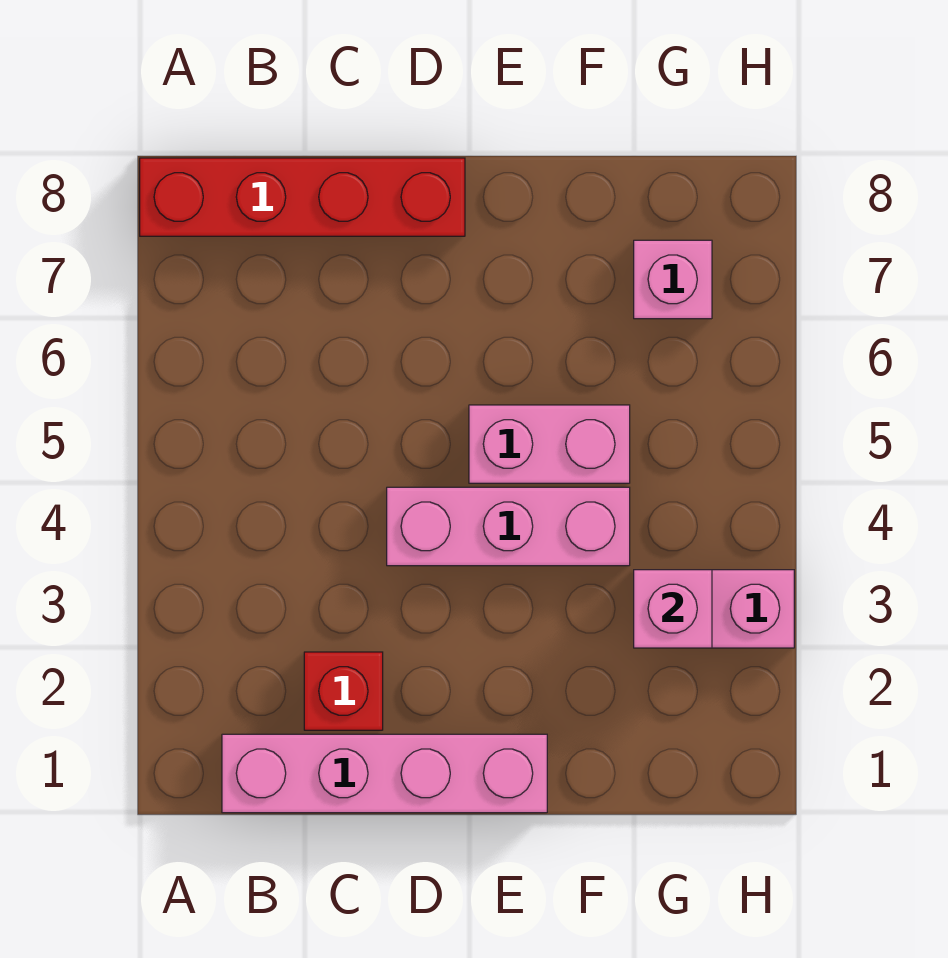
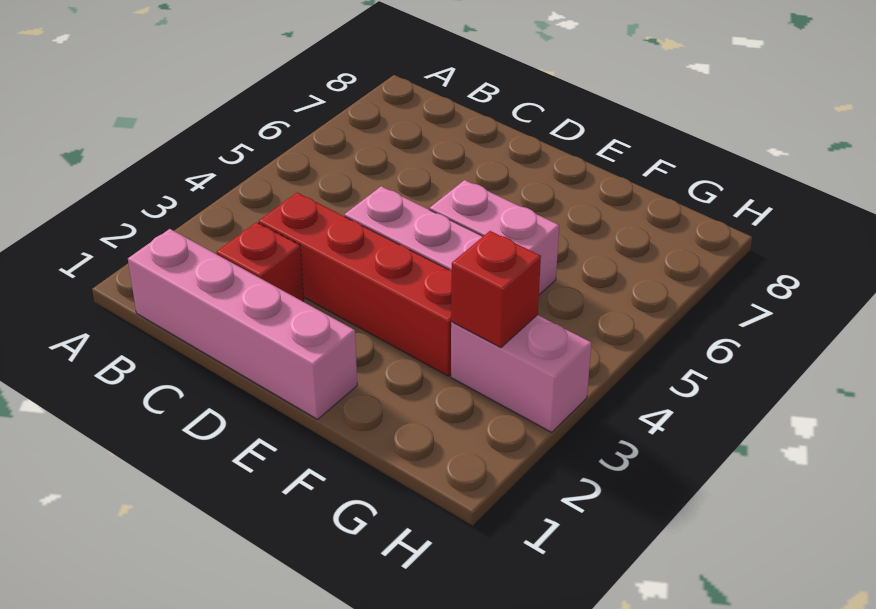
red brick A8:D8 level 1 -> red brick C3:F3 level 1
pink brick G3 level 2 -> red brick G3 level 2
pink brick G7 level 1 -> none

